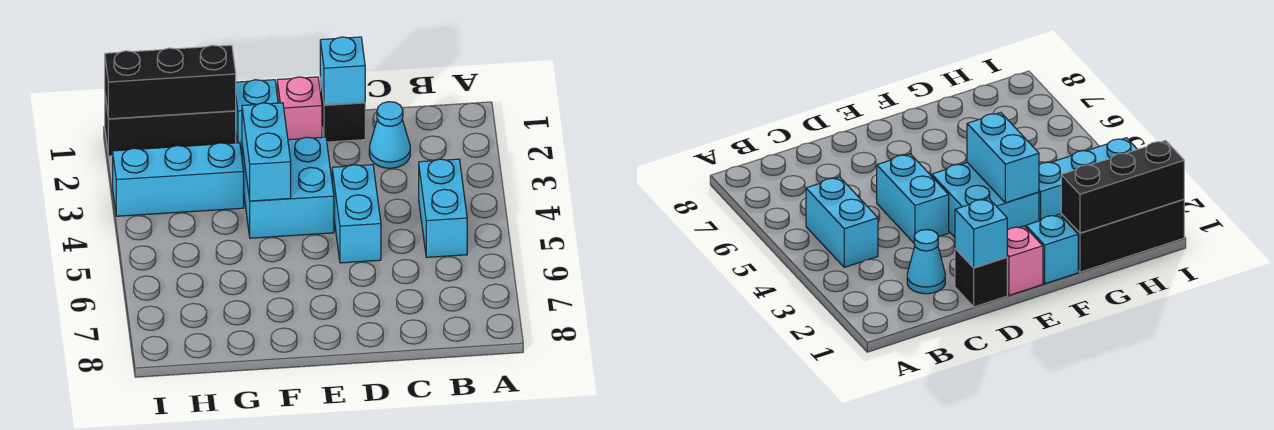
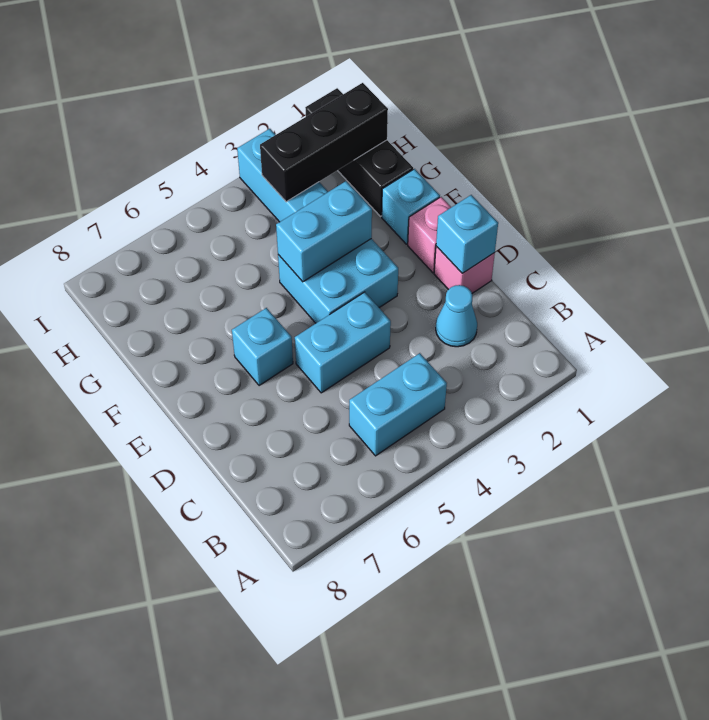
black brick D1 level 1 -> pink brick D1 level 1
none -> cyan brick E6 level 1
black brick G1:I1 level 2 -> black brick H1:H3 level 2

